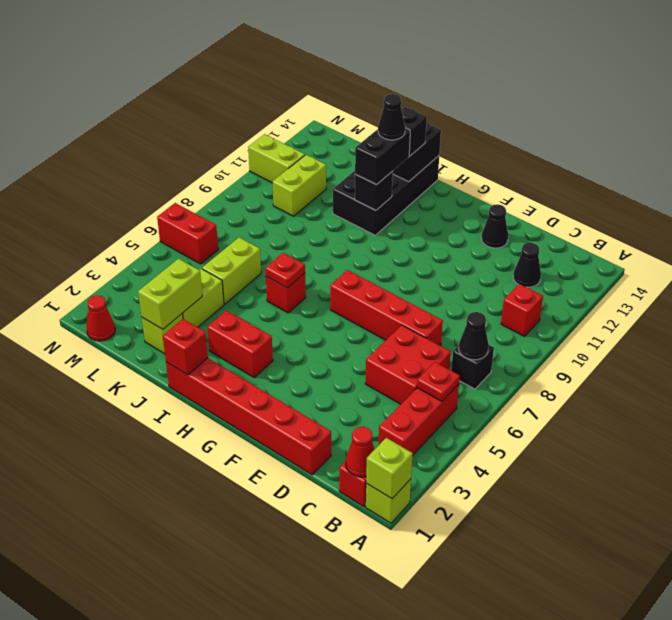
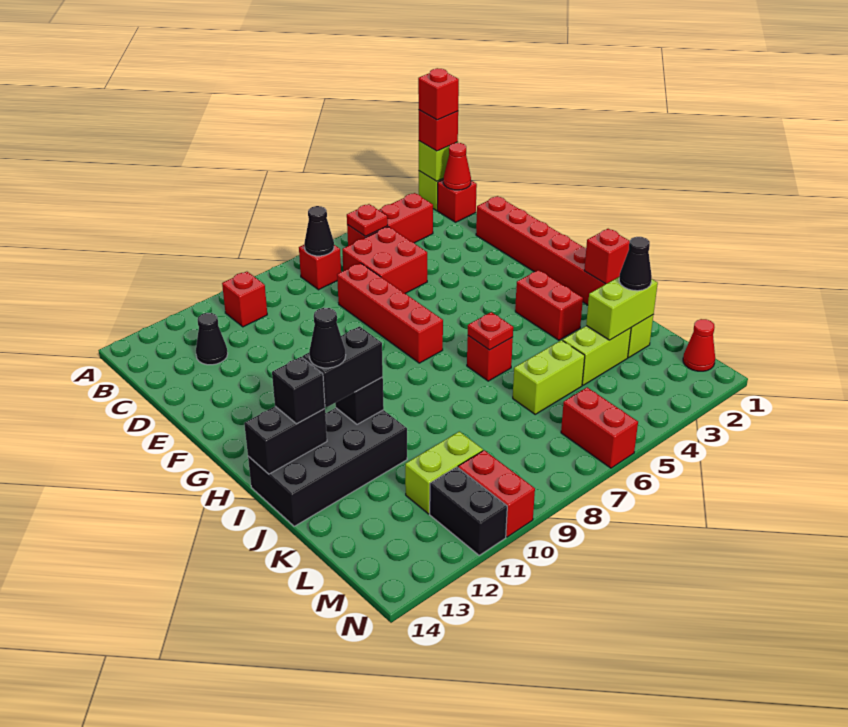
none -> red brick A1 level 3
none -> red brick A1 level 4
black brick B7 level 1 -> red brick B7 level 1
black cone E13 level 1 -> black cone K2 level 3
none -> red brick M10:N10 level 1
lime brick M11:N11 level 1 -> black brick M11:N11 level 1

